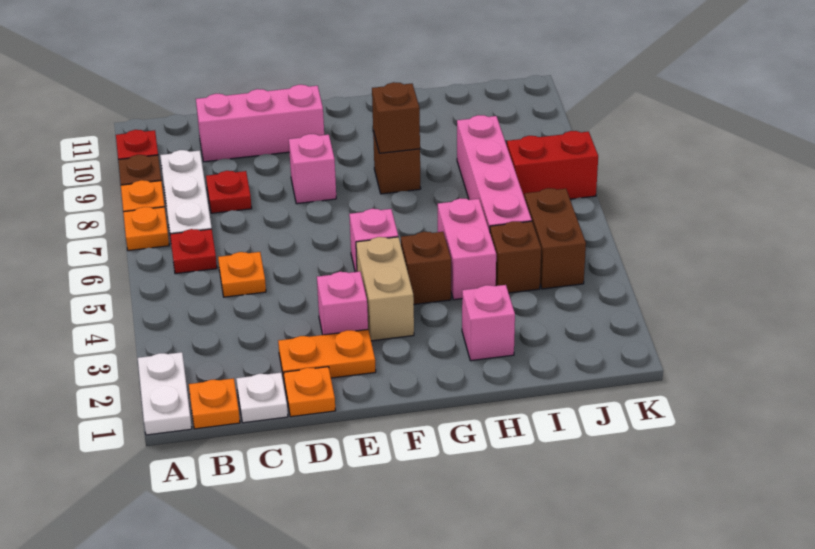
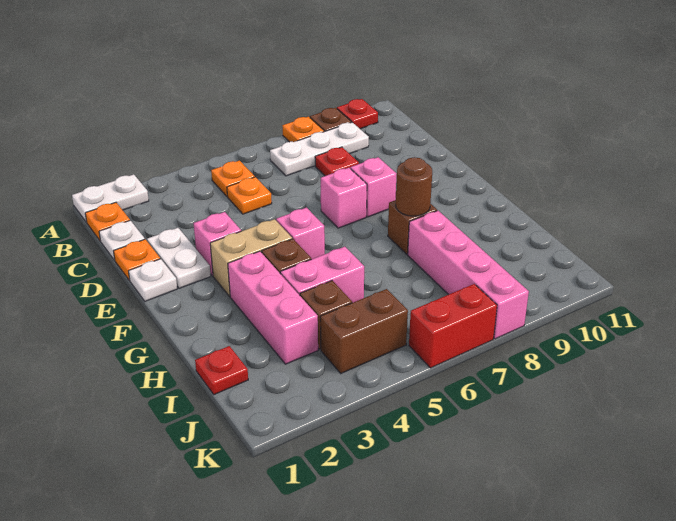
orange plate A7 level 1 -> orange plate B5 level 1
red plate B6 level 1 -> red plate I1 level 1
pink brick C10:E10 level 1 -> pink brick G3:I3 level 1
orange plate D2:E2 level 1 -> white plate D2:E2 level 1
none -> white plate E1 level 1
brown brick G8 level 2 -> brown round brick G8 level 2
pink brick H2 level 1 -> pink brick E7 level 1
pink brick I5:I8 level 1 -> pink brick H8:K8 level 1
red brick J7:K7 level 1 -> red brick K6:K7 level 1

